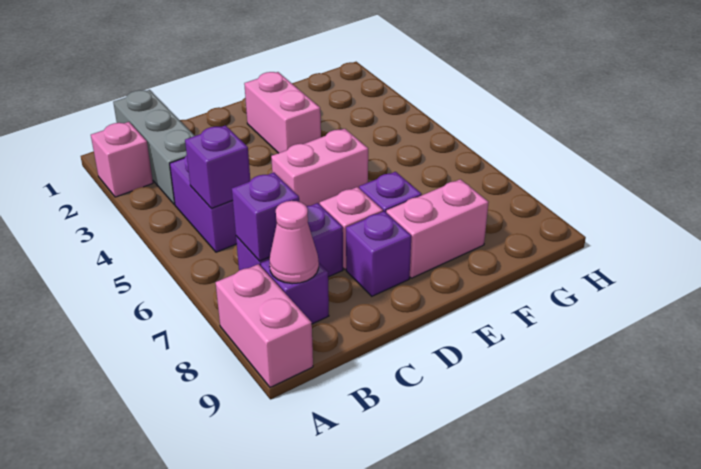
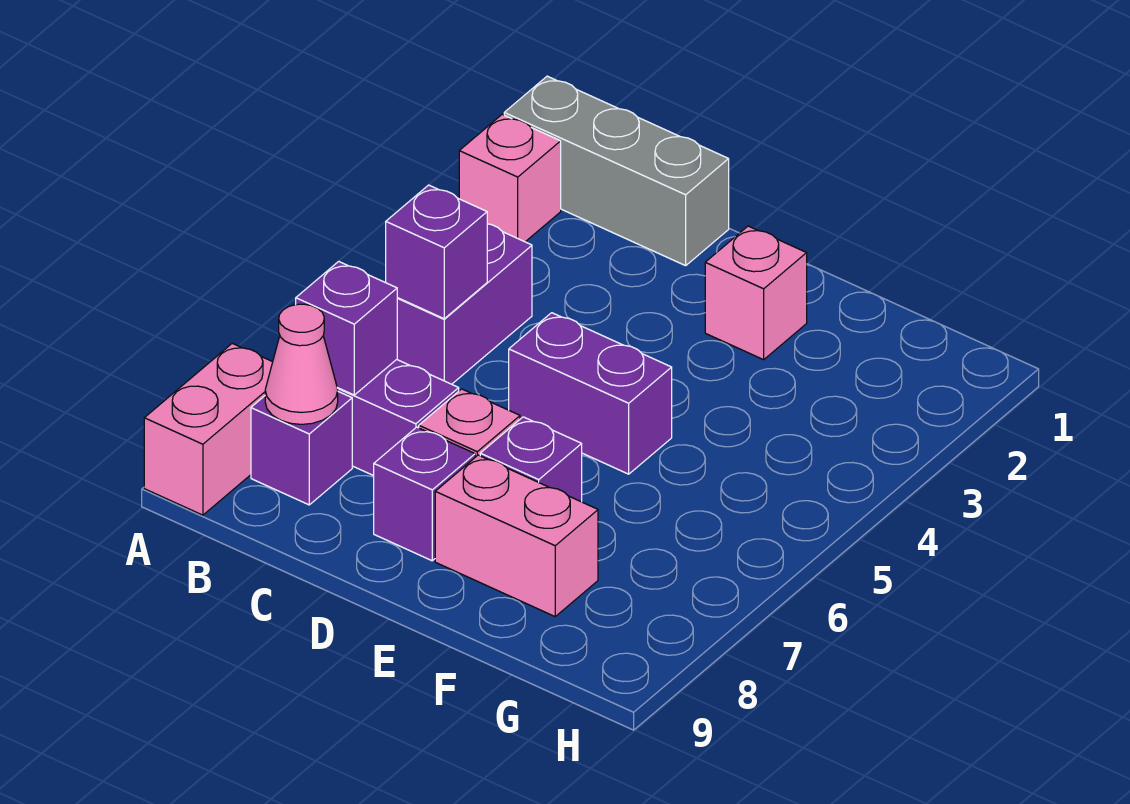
grey brick B1:B3 level 1 -> grey brick A1:C1 level 1
pink brick D5:E5 level 1 -> purple brick D5:E5 level 1
pink brick E2:E3 level 1 -> pink brick E2 level 1

